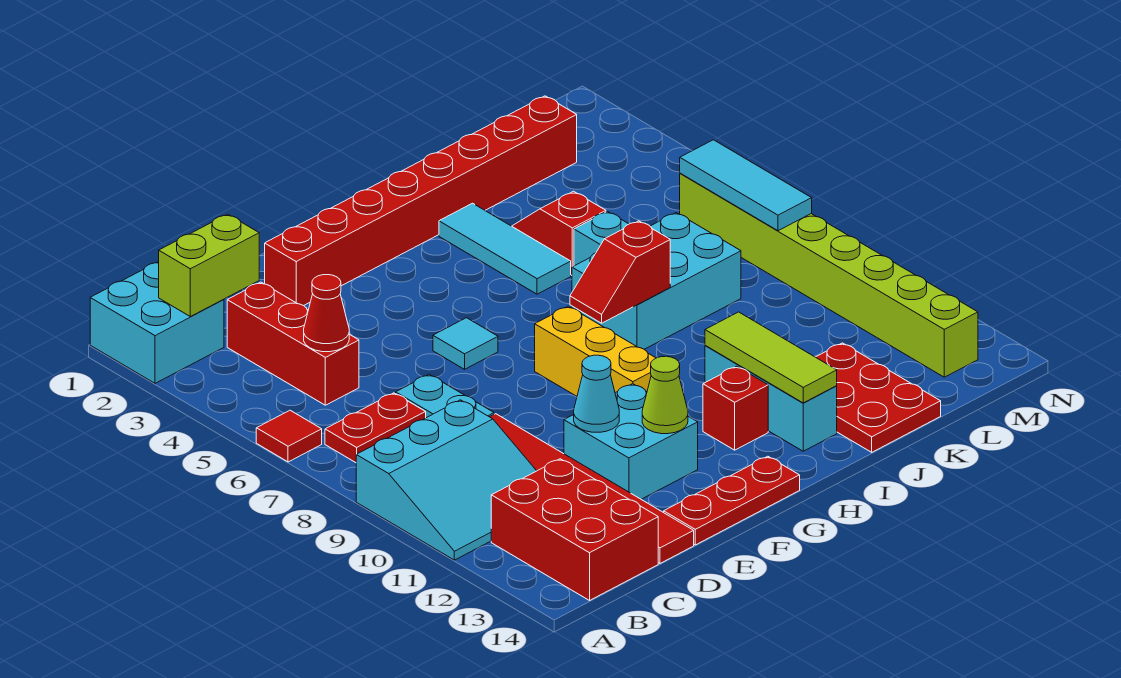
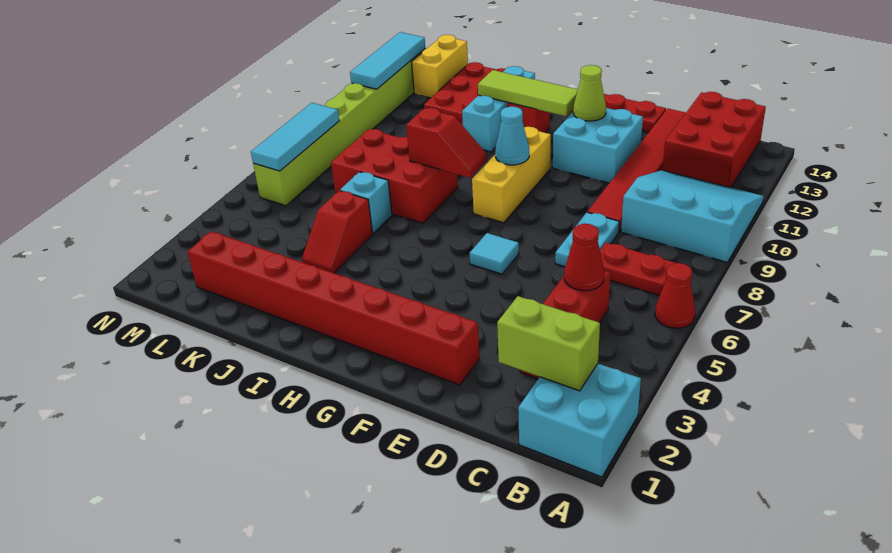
red tile A6 level 1 -> red cone A6 level 1
cyan cone E11 level 2 -> cyan cone G9 level 2
cyan tile I3:I5 level 1 -> cyan tile M11:M13 level 2
cyan brick I7:K8 level 1 -> red brick I7:K8 level 1
lime tile I11:I13 level 2 -> lime tile G12:I12 level 2
none -> yellow brick L13:L14 level 1

